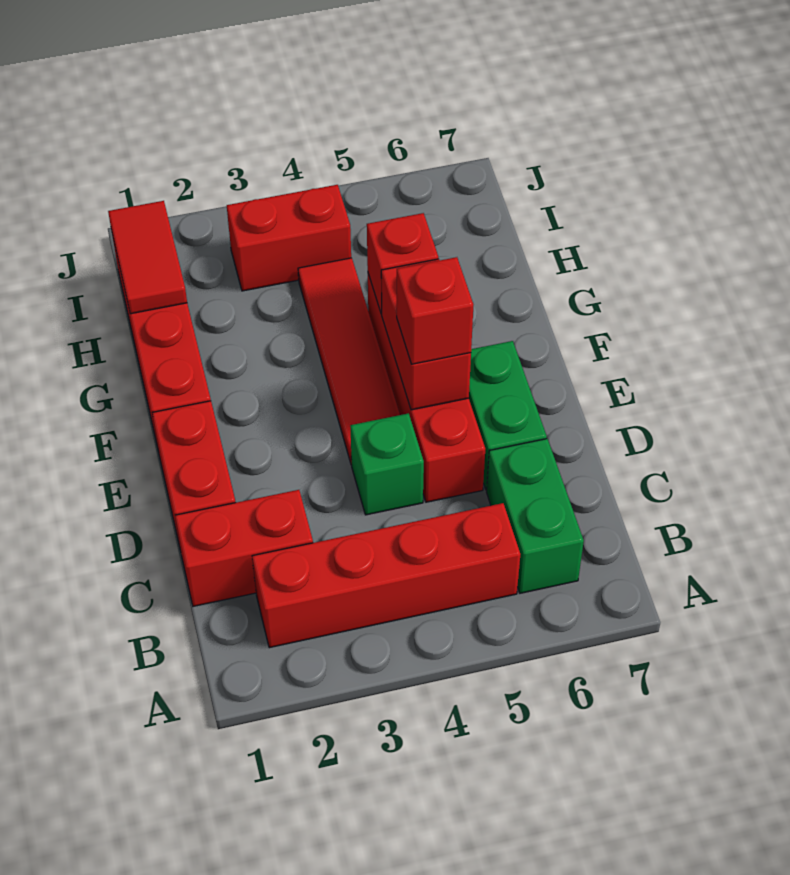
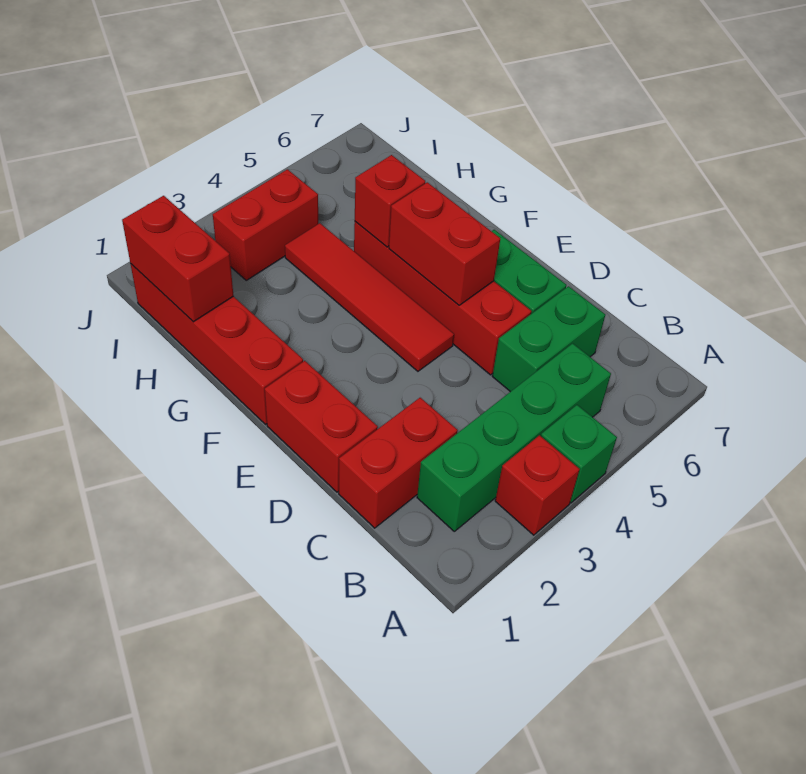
red brick B2:B5 level 1 -> green brick B2:B5 level 1
green brick B6:C6 level 1 -> green brick C5:C6 level 1
green brick D4 level 1 -> green brick A4 level 1
red brick E5 level 3 -> red brick A3 level 1
red tile H1:I1 level 2 -> red brick H1:I1 level 2

